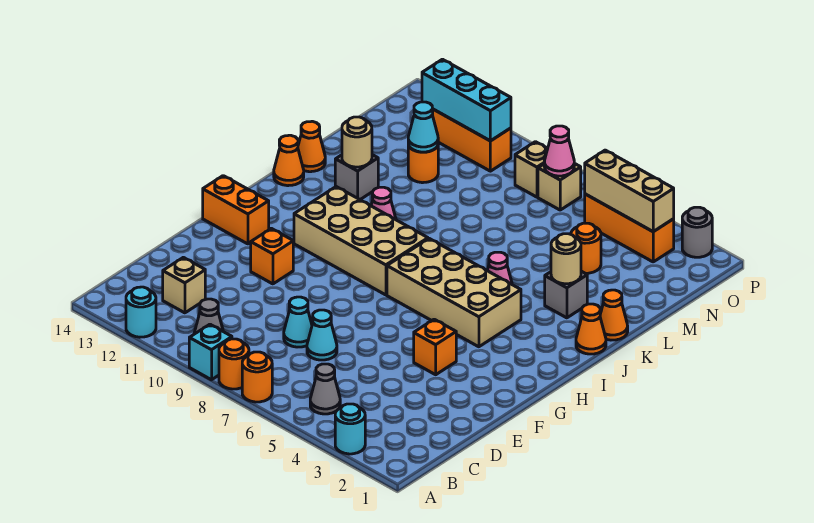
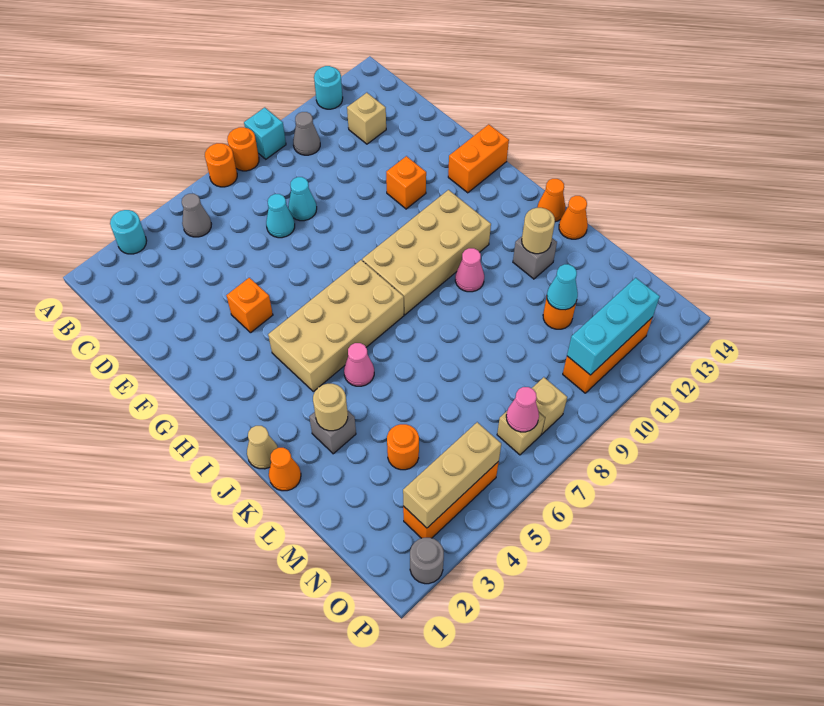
orange cone J1 level 1 -> tan cone J1 level 1

